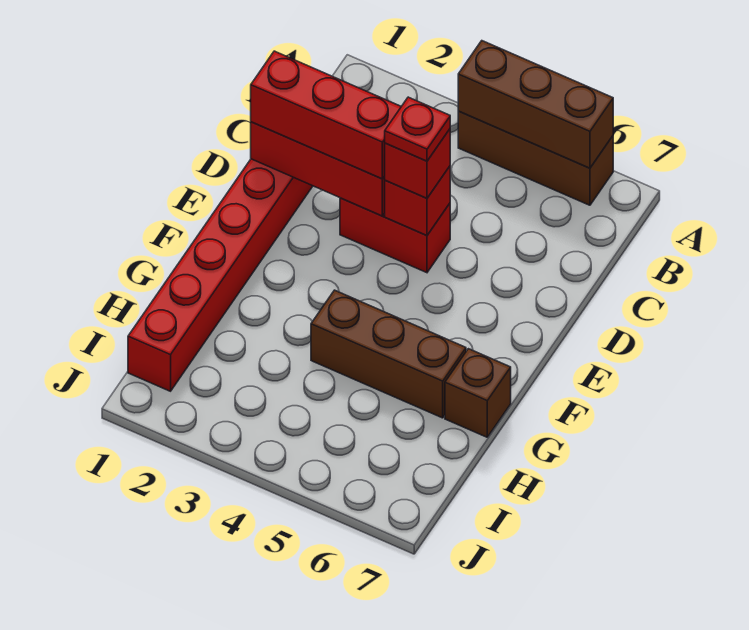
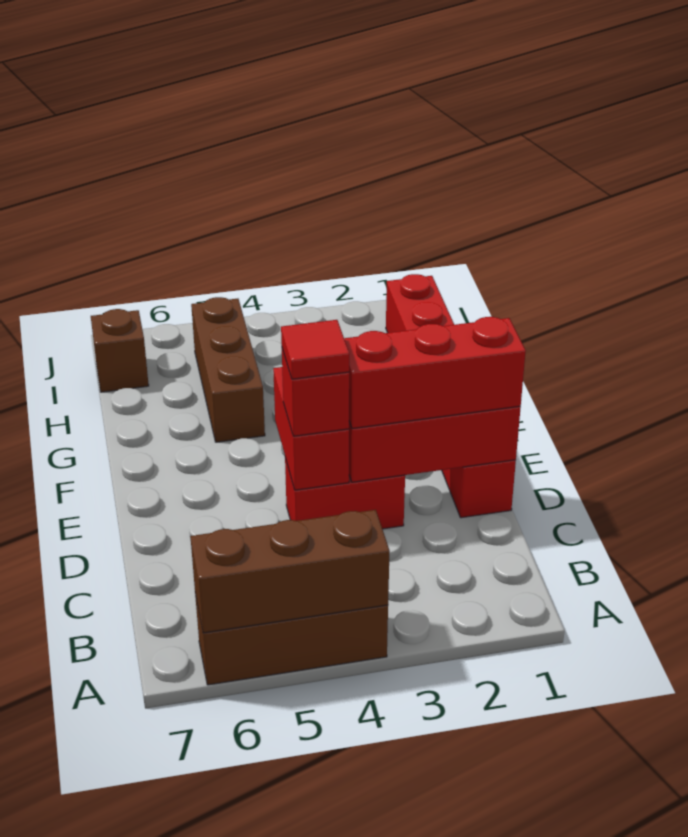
red brick D4 level 2 -> red brick D4:E4 level 2
red plate D4 level 4 -> red tile D4 level 4
brown brick G4:G6 level 1 -> brown brick G5:I5 level 1
brown brick G7 level 1 -> brown brick I7 level 1

